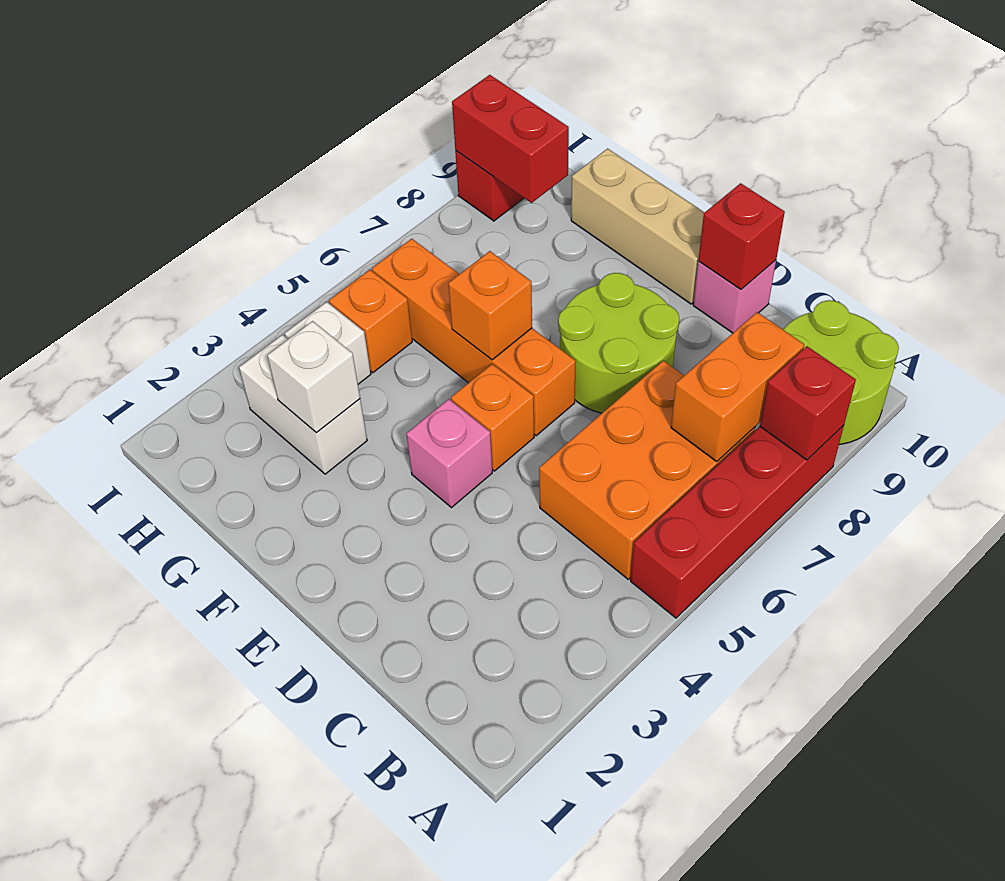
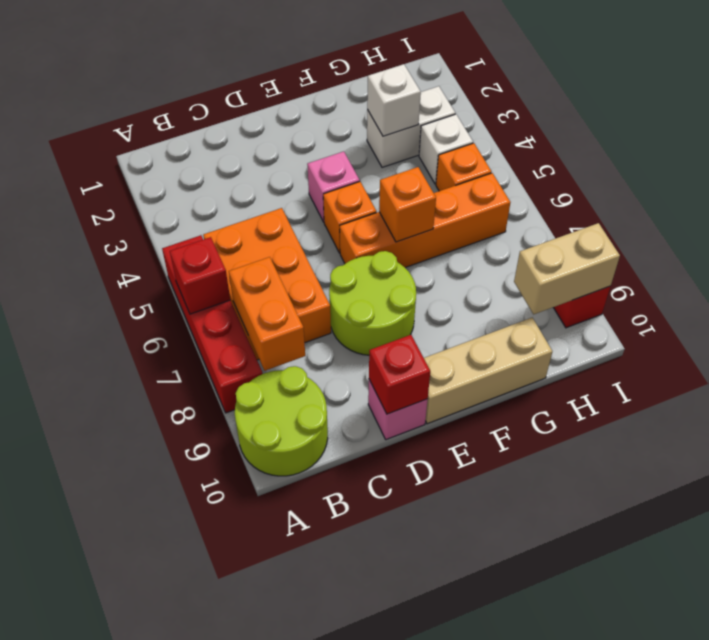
red brick A8 level 2 -> red brick A6 level 2
red brick H9:I9 level 2 -> tan brick H9:I9 level 2

